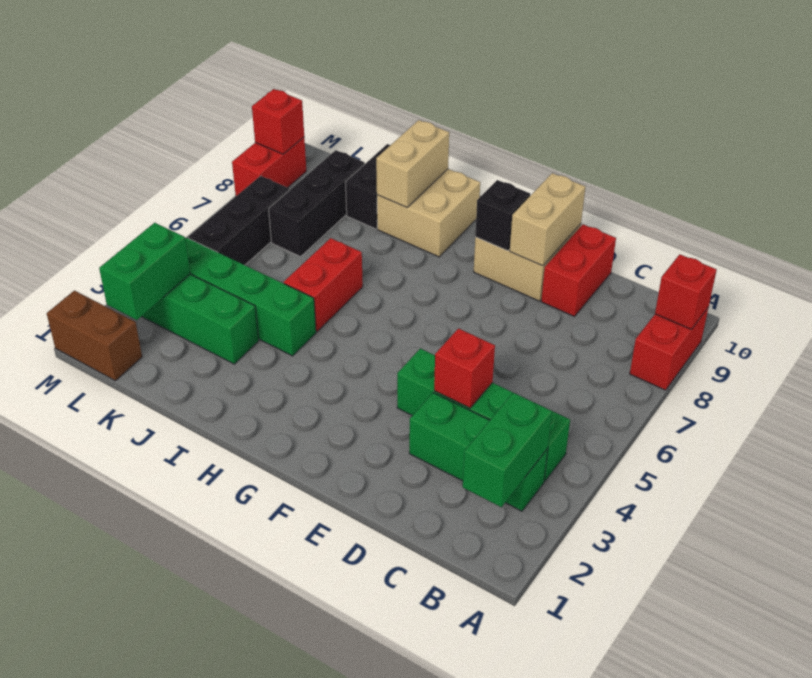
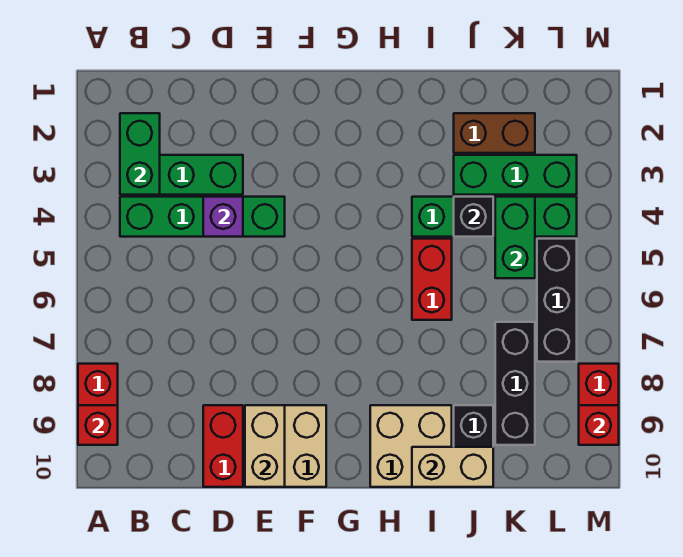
red brick D4 level 2 -> purple brick D4 level 2
black brick F9 level 2 -> black brick J4 level 2
tan brick I9:I10 level 2 -> tan brick I10:J10 level 2
brown brick L1:M1 level 1 -> brown brick J2:K2 level 1
green brick L2:L3 level 2 -> green brick K4:K5 level 2

